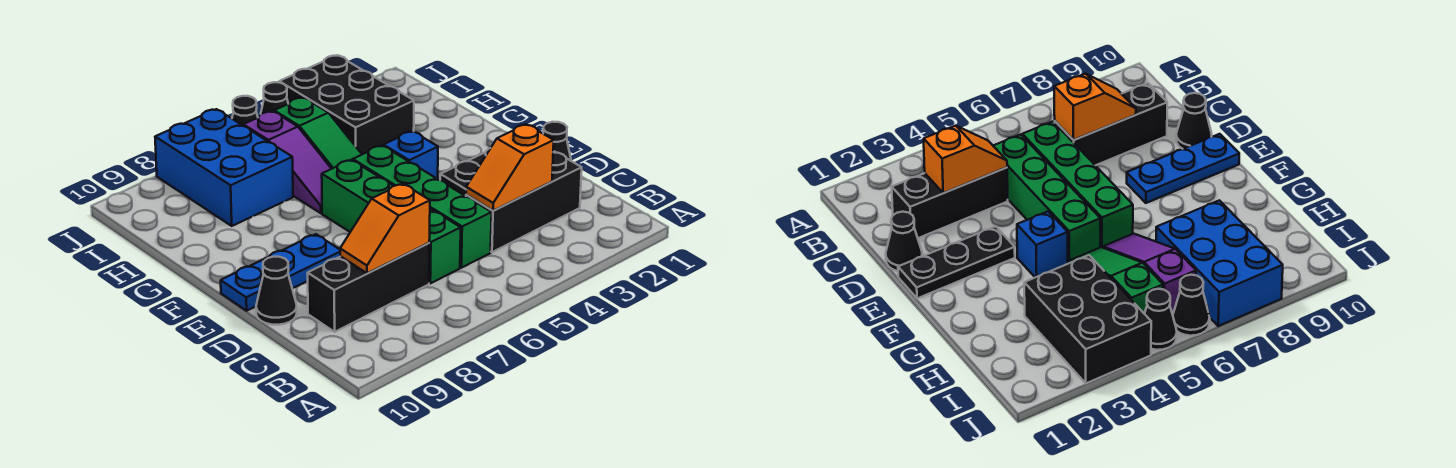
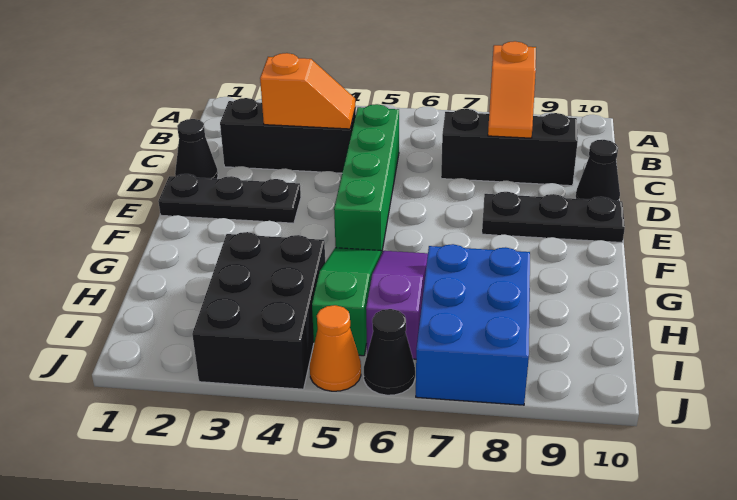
green brick C6:F6 level 1 -> none
orange slope C7:C8 level 2 top 7 -> orange slope B8:C8 level 2 top B
blue plate E8:E10 level 1 -> black plate E8:E10 level 1
blue brick F4 level 1 -> none
black cone J5 level 1 -> orange cone J5 level 1

